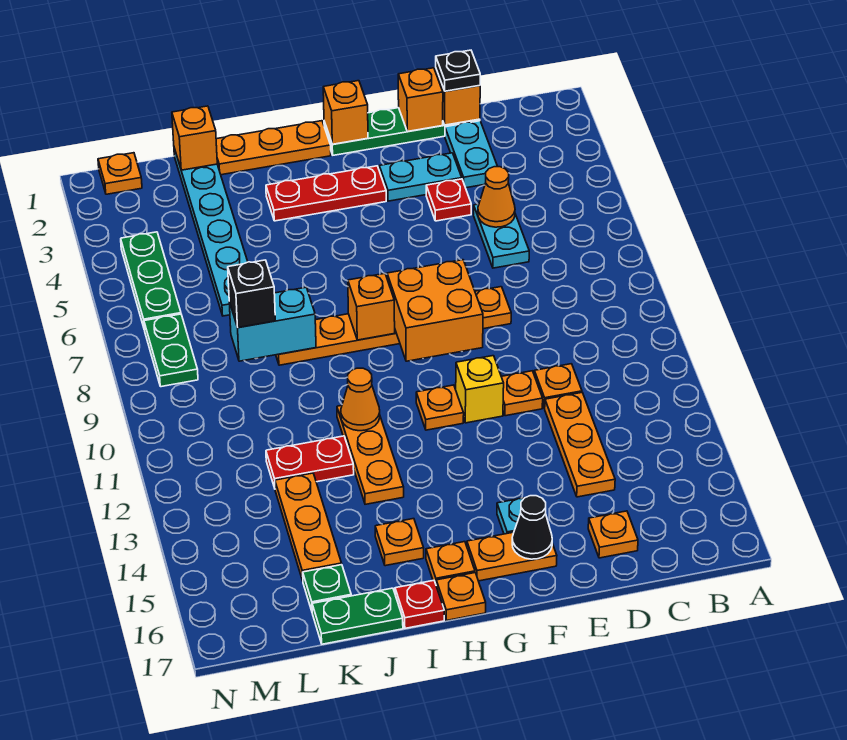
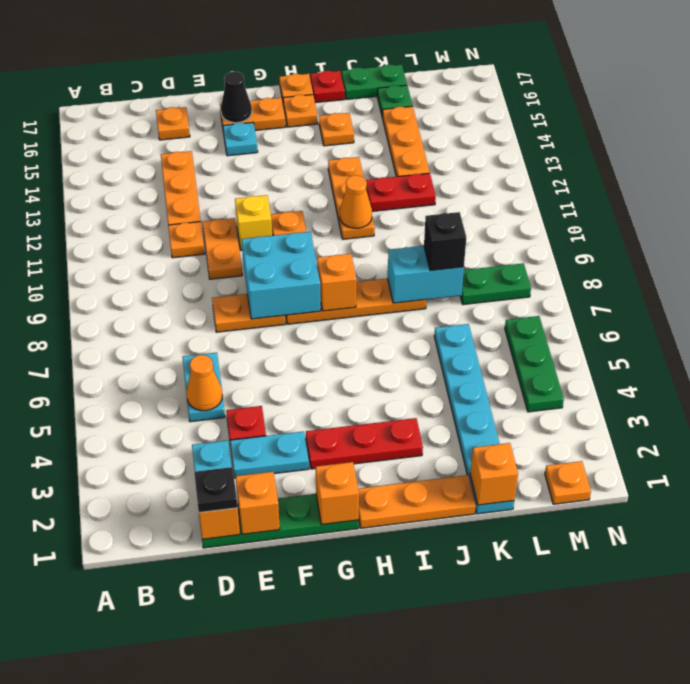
orange plate E11 level 1 -> orange plate E10:E11 level 1
orange brick F8:G9 level 2 -> cyan brick F8:G9 level 2
green plate M7:M8 level 1 -> green plate L8:M8 level 1

